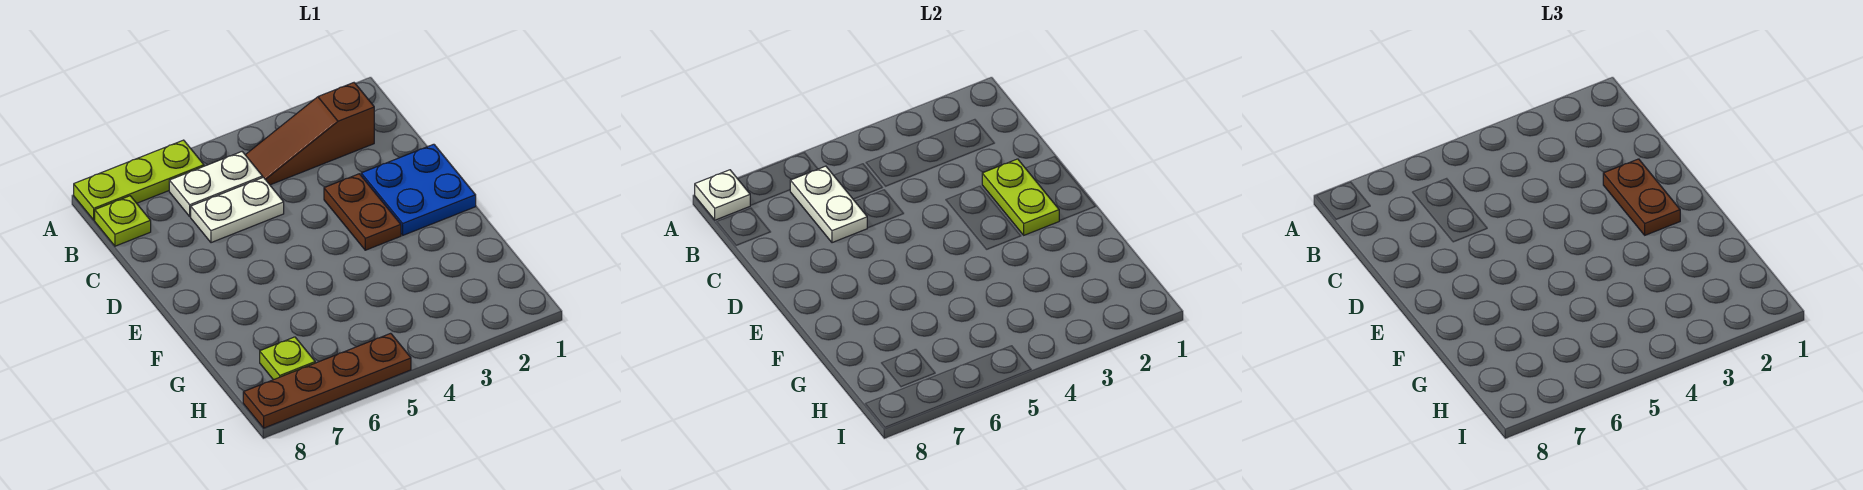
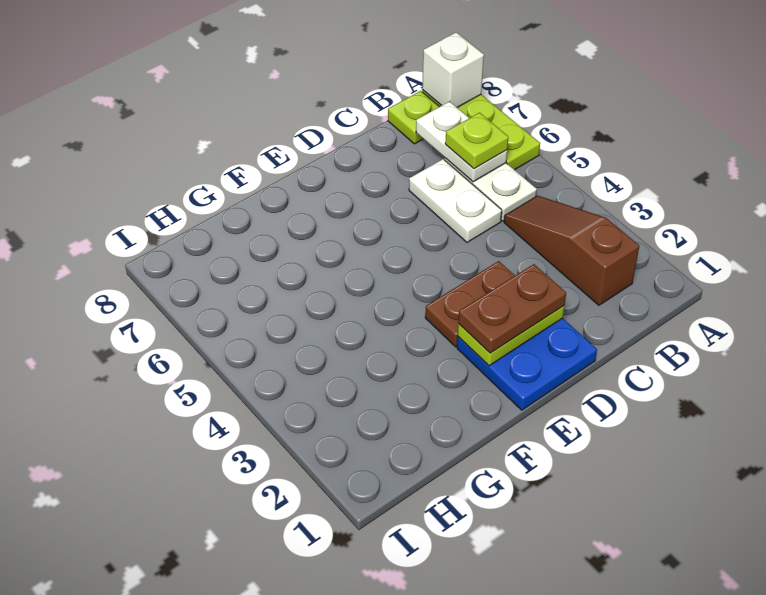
white plate A8 level 2 -> white brick A8 level 2
white plate B6:C6 level 2 -> white plate B6:B7 level 2
lime plate H7 level 1 -> lime plate B6 level 3
brown plate I5:I8 level 1 -> none

